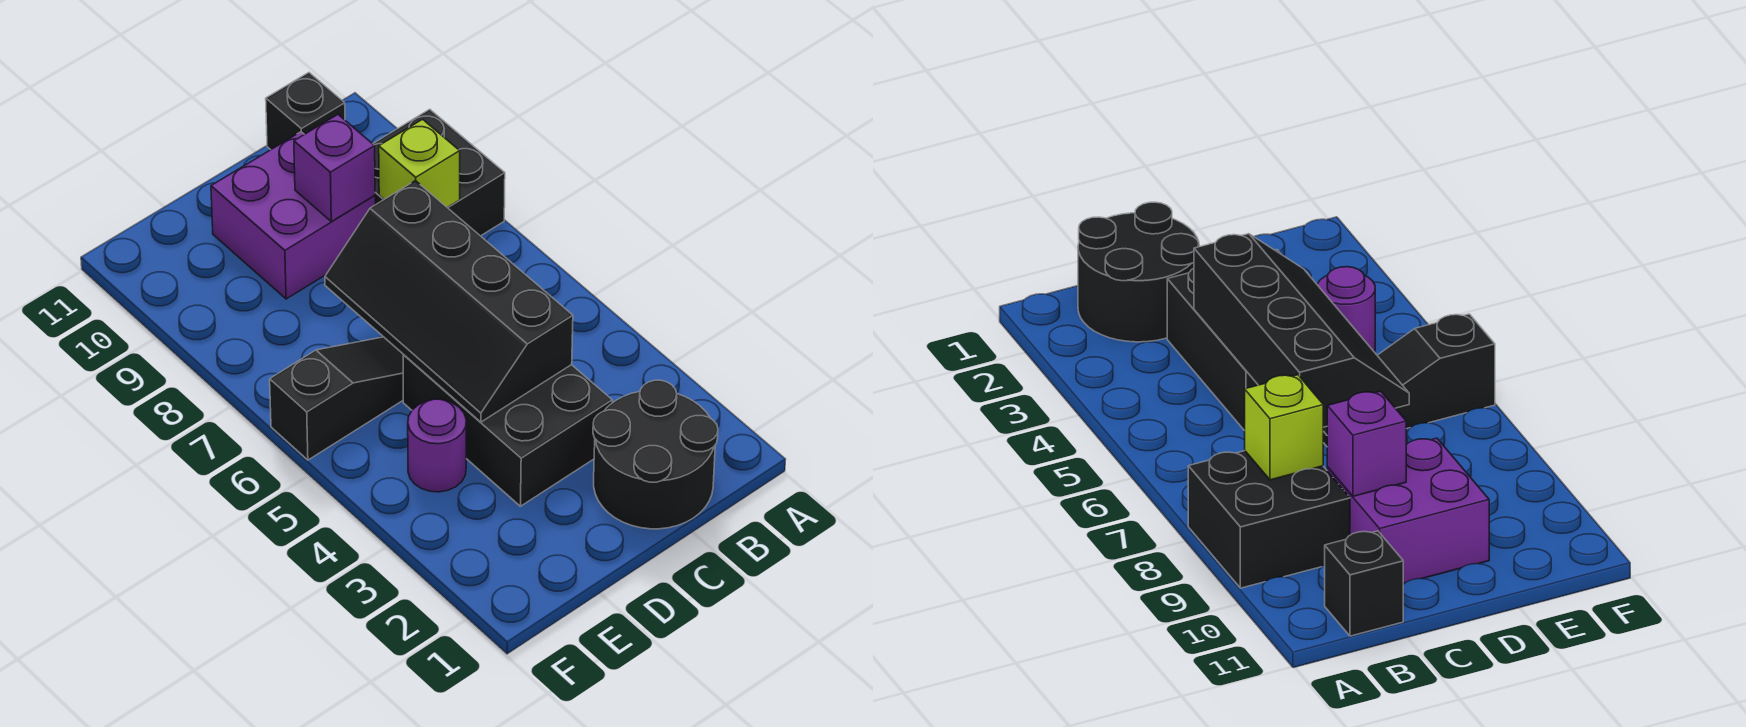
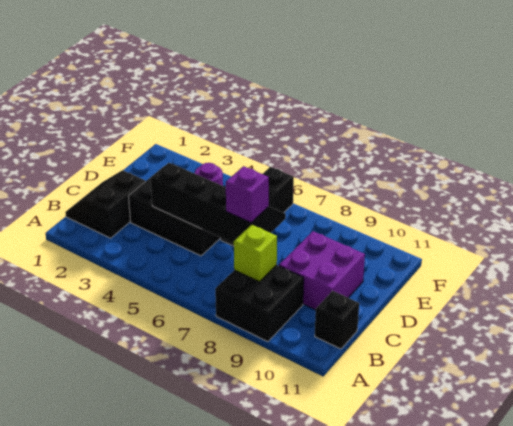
black round brick B1:C2 level 1 -> black slope B1:C2 level 1 top 2
purple brick C9 level 2 -> purple brick C7 level 3

